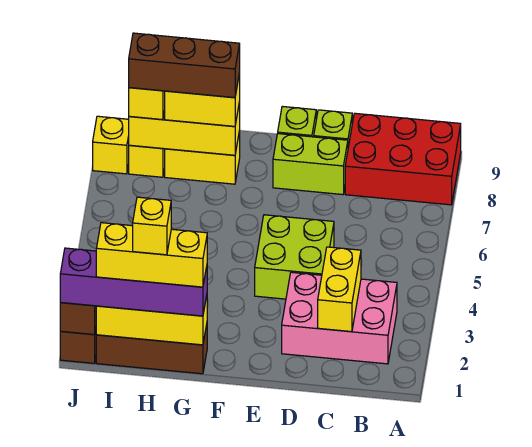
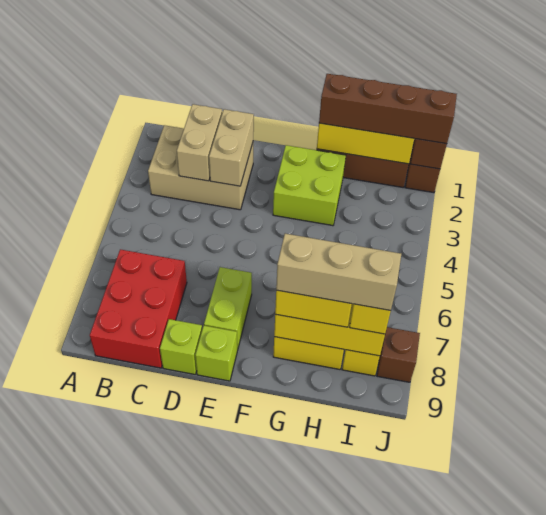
red brick A8:C9 level 1 -> red brick B7:C9 level 1
pink brick B2:D3 level 1 -> tan brick B2:D3 level 1
yellow brick C2:C3 level 2 -> tan brick C2:C3 level 2
none -> tan brick D2:D3 level 2
lime brick D4:E5 level 1 -> lime brick F2:G3 level 1
lime brick D8:E8 level 1 -> lime brick E7:E8 level 1
purple brick G1:J1 level 3 -> brown brick G1:J1 level 3
yellow brick G1:I1 level 4 -> none
brown brick G8:I8 level 4 -> tan brick G8:I8 level 4
yellow brick H1 level 5 -> none
yellow brick J8 level 1 -> brown brick J8 level 1

